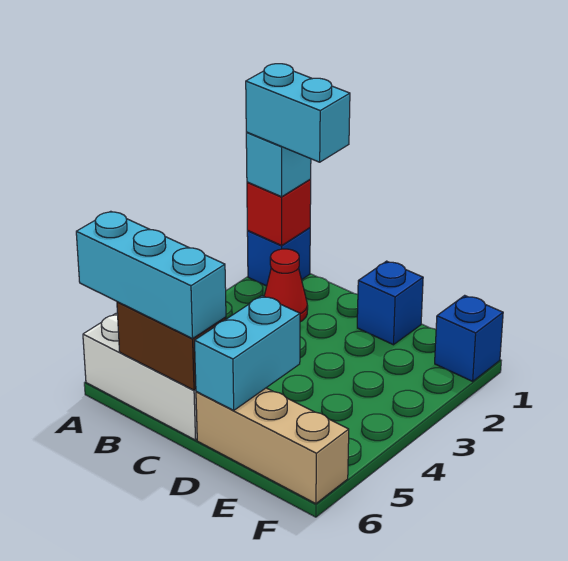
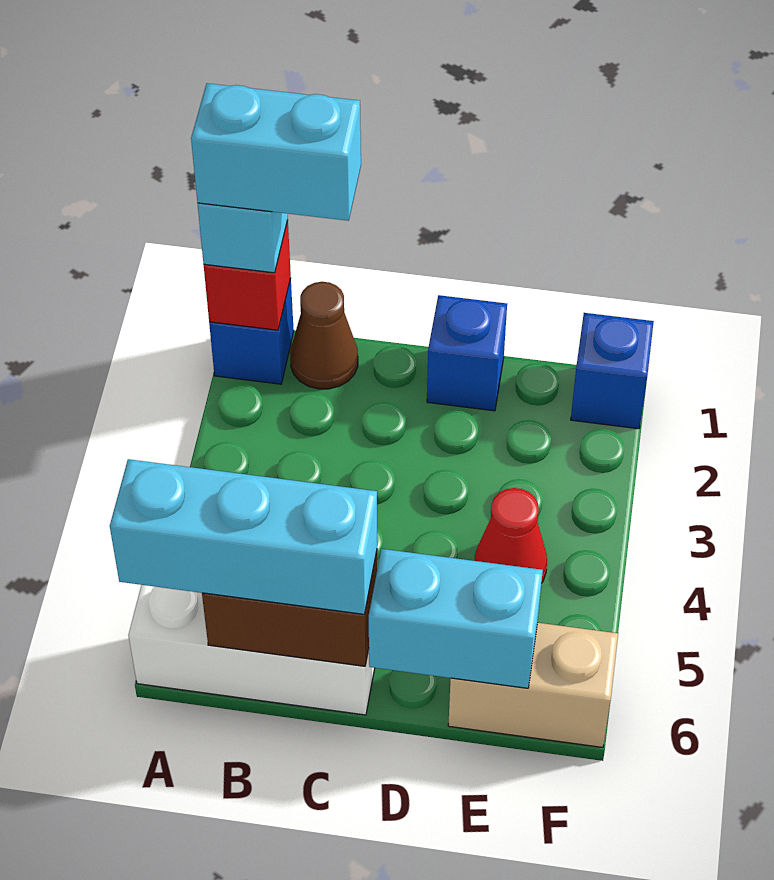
none -> brown cone B1 level 1
red cone B2 level 1 -> red cone E4 level 1
cyan brick D5:D6 level 2 -> cyan brick D6:E6 level 2
tan brick D6:F6 level 1 -> tan brick E6:F6 level 1

